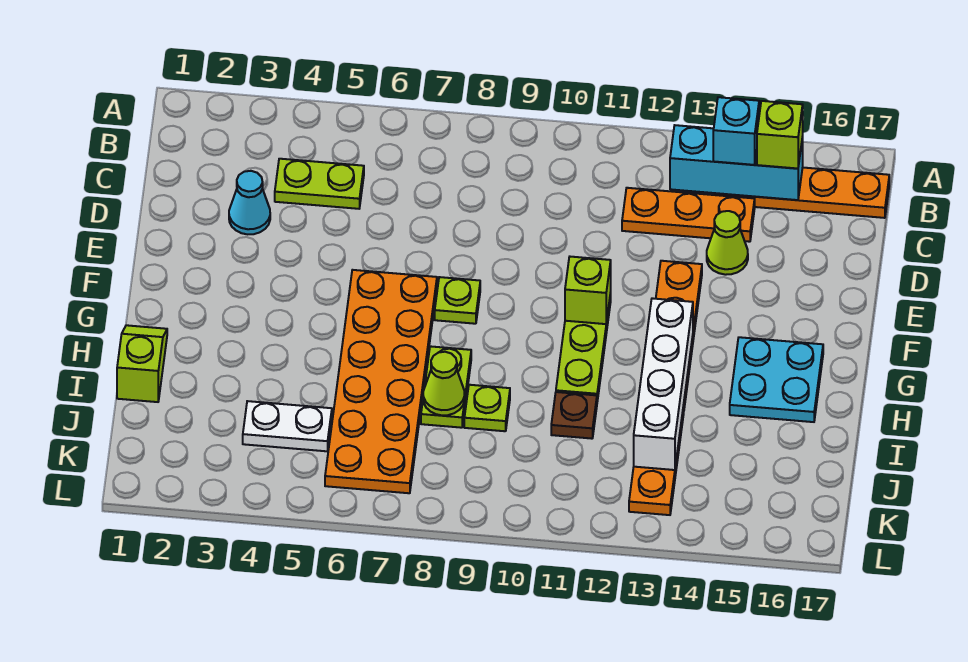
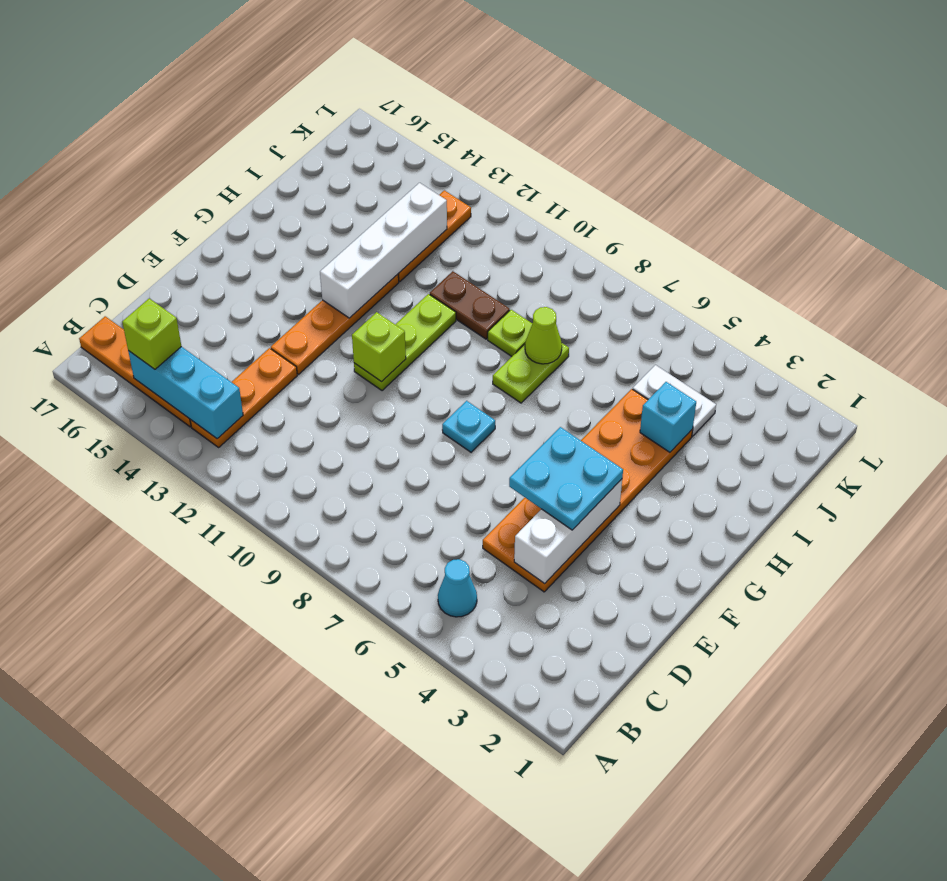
cyan brick B14 level 3 -> cyan brick I4 level 2
lime plate C4:C5 level 1 -> none
orange plate C12:C14 level 1 -> orange plate B13:D13 level 1
cyan cone D3 level 1 -> cyan cone B5 level 1
none -> white brick D4:F4 level 2
lime cone D14 level 1 -> none
orange plate F6:K7 level 1 -> orange plate D4:I5 level 1
lime plate F8 level 1 -> cyan plate F8 level 1
cyan plate G15:H16 level 1 -> cyan plate E4:F5 level 3
lime slope H1:I1 level 1 top I -> none
brown plate I11 level 1 -> brown plate I10:I11 level 1

